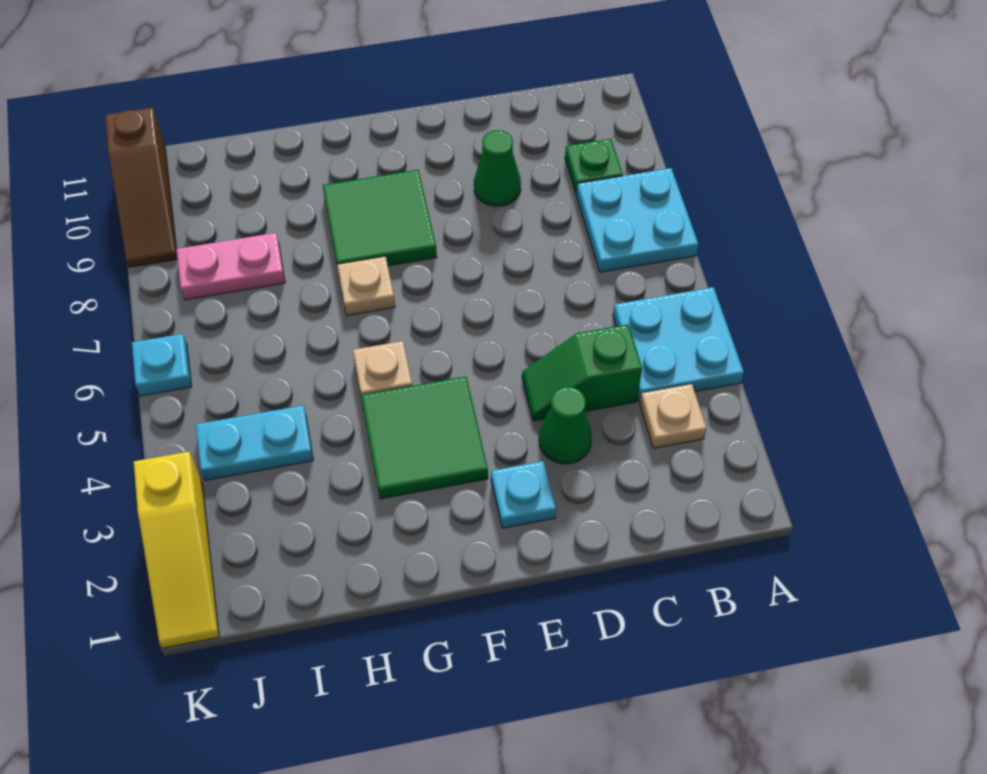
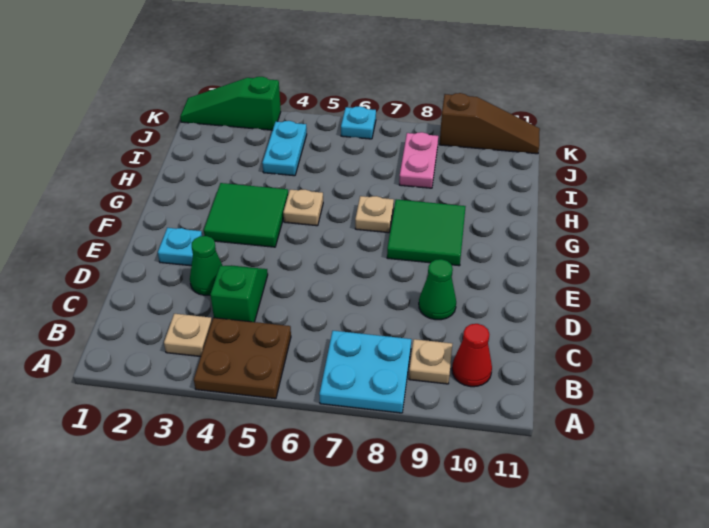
cyan plate A4:B5 level 1 -> brown plate A4:B5 level 1
green plate B9 level 1 -> tan plate B9 level 1
none -> red cone B10 level 1
yellow slope K1:K3 level 1 top 3 -> green slope K1:K3 level 1 top 3
brown slope K9:K11 level 1 top 11 -> brown slope K9:K11 level 1 top 9

